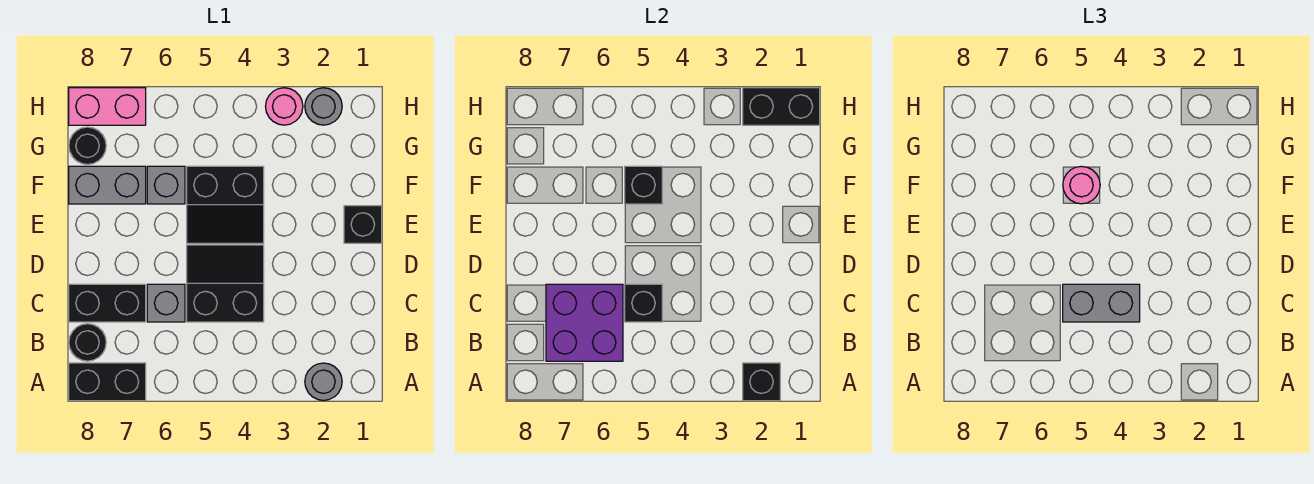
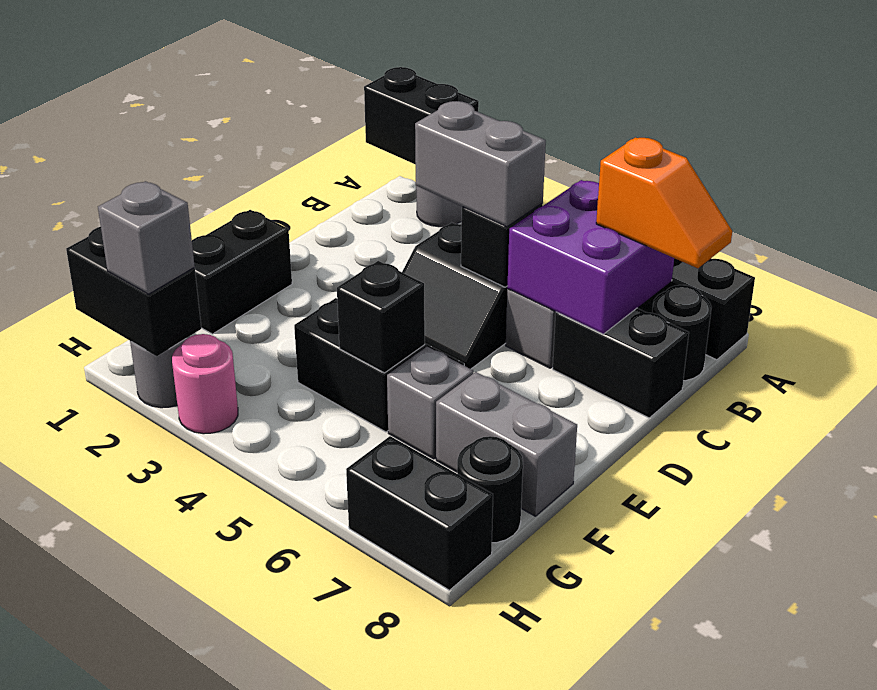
black brick A2 level 2 -> black brick A1:A2 level 2
none -> orange slope B7:B8 level 3 top 7
black brick E1 level 1 -> black brick E1:F1 level 1
pink round brick F5 level 3 -> none
none -> grey brick H2 level 3
pink brick H7:H8 level 1 -> black brick H7:H8 level 1

